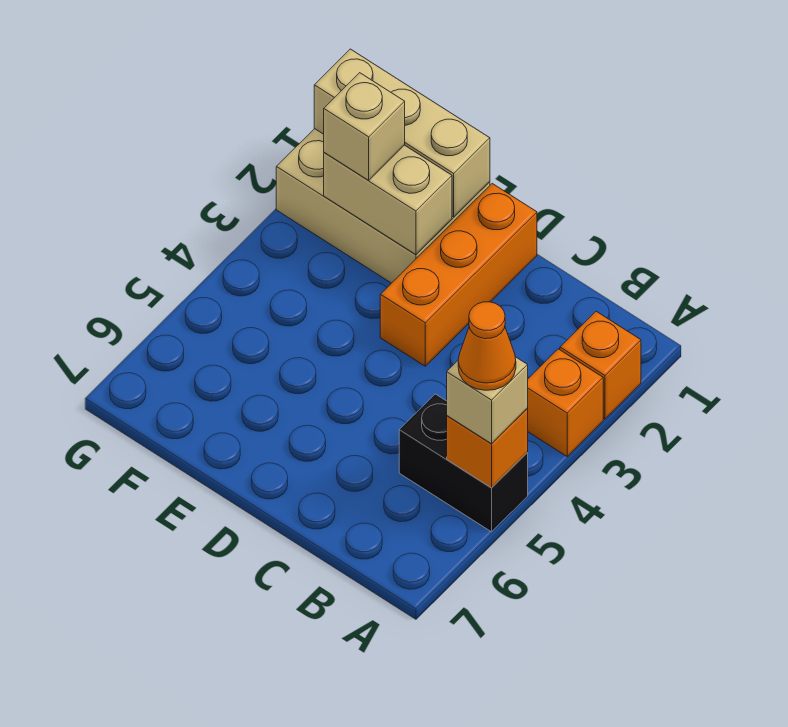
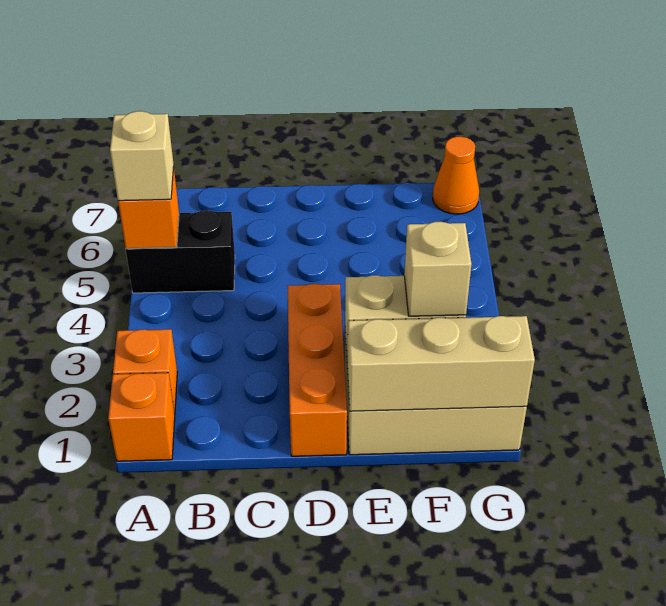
orange brick A3 level 1 -> orange brick A1 level 1
orange cone A5 level 4 -> orange cone G7 level 1

